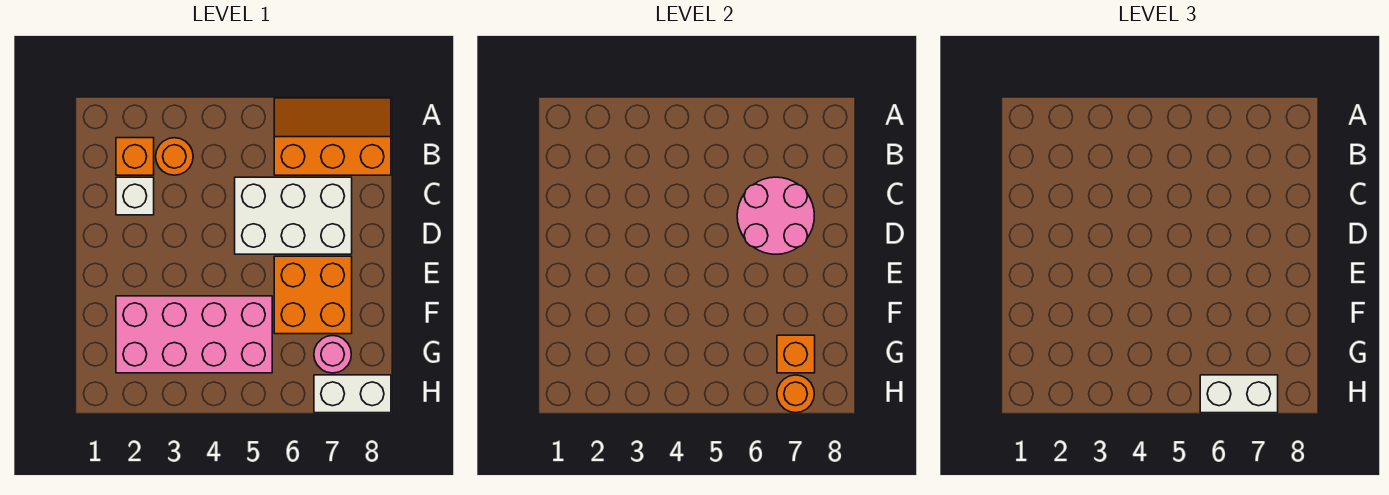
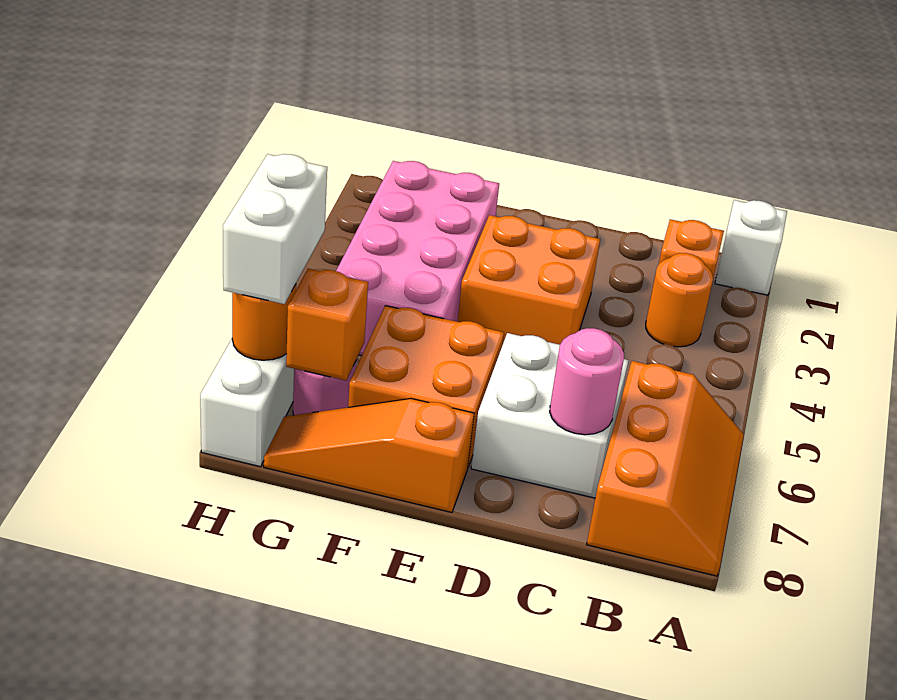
white brick C2 level 1 -> white brick A1 level 1
white brick C5:D7 level 1 -> white brick C6:D7 level 1
pink round brick C6:D7 level 2 -> pink round brick C7 level 2
none -> orange brick D3:E4 level 1
none -> orange slope E8:G8 level 1 top E

